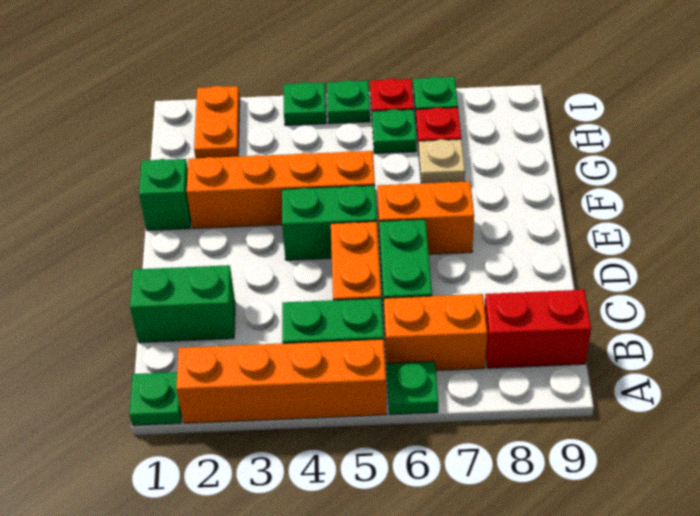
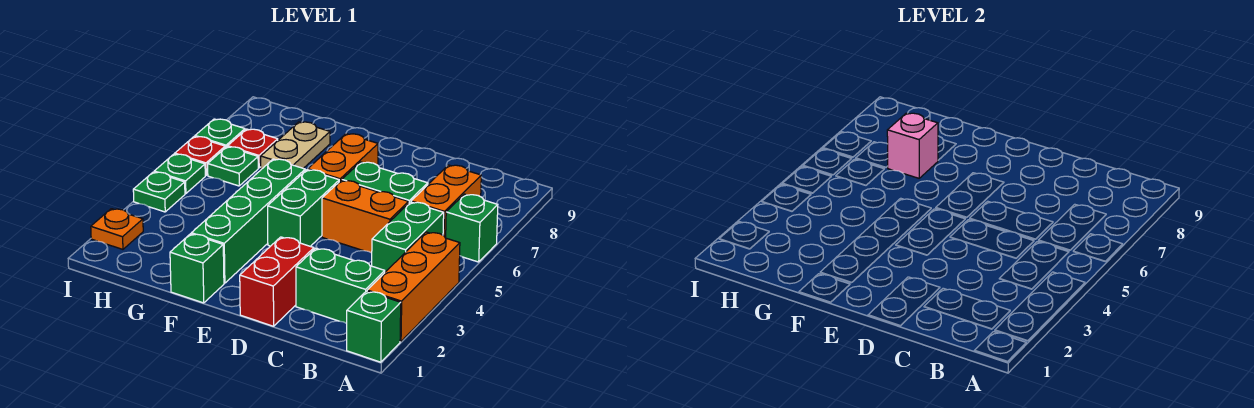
green plate A1 level 1 -> green brick A1 level 1
orange brick A2:A5 level 1 -> orange brick A2:A4 level 1
green plate A6 level 1 -> green brick A6 level 1
red brick B8:B9 level 1 -> red brick D1:D2 level 1
green brick C1:C2 level 1 -> green brick B2:C2 level 1
orange brick F2:F5 level 1 -> green brick F2:F5 level 1
tan plate G7 level 1 -> tan plate G7:G8 level 1
none -> pink brick G7 level 2
orange plate H2:I2 level 1 -> orange plate I2 level 1

